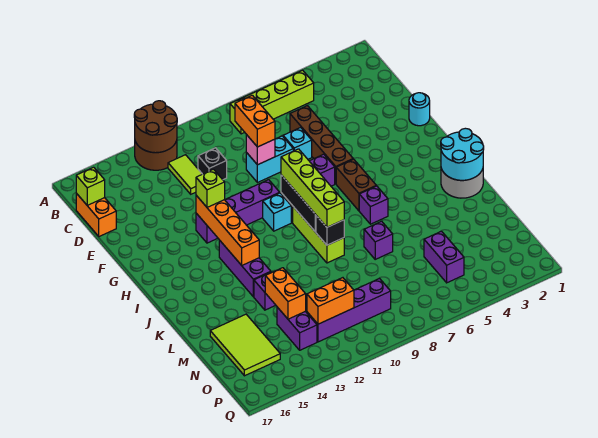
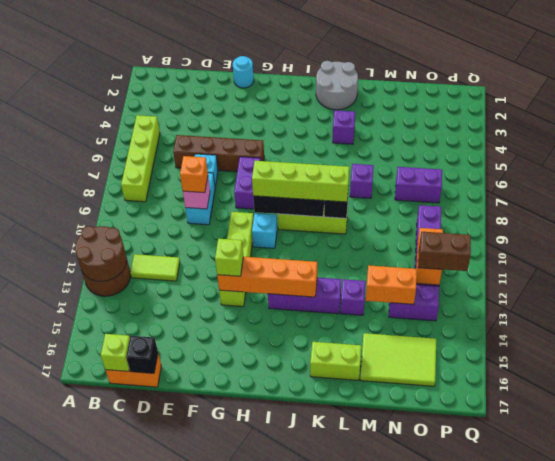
orange brick D9:E9 level 3 -> orange brick E9 level 3
black brick D11 level 1 -> black brick D17 level 2
purple brick G10:G13 level 1 -> lime brick G10:G13 level 1
brown brick H6:I6 level 1 -> brown brick O12:P12 level 3
cyan round brick J1:K2 level 2 -> none
purple brick J6 level 1 -> purple brick K4 level 1
none -> lime brick K16:L16 level 1
purple brick N5:O5 level 1 -> purple brick N7:O7 level 1

